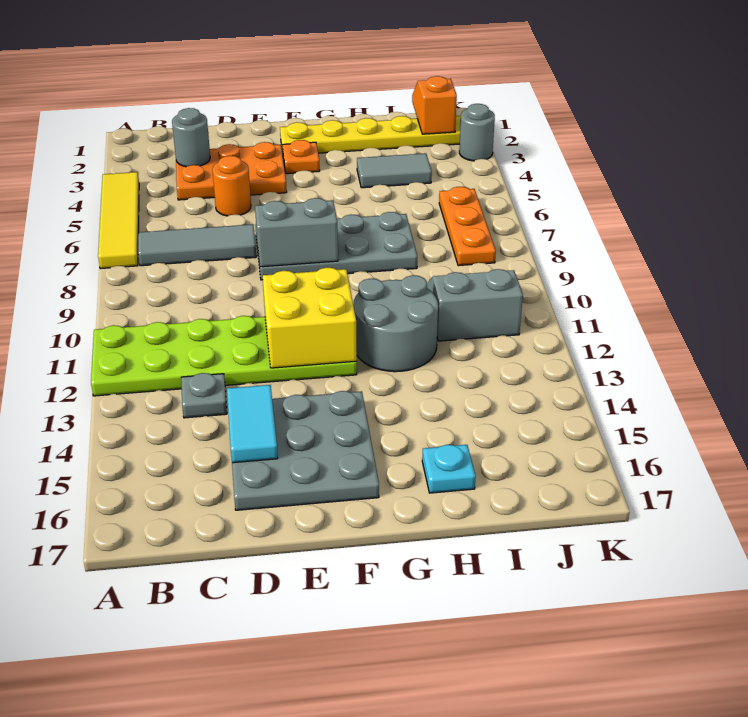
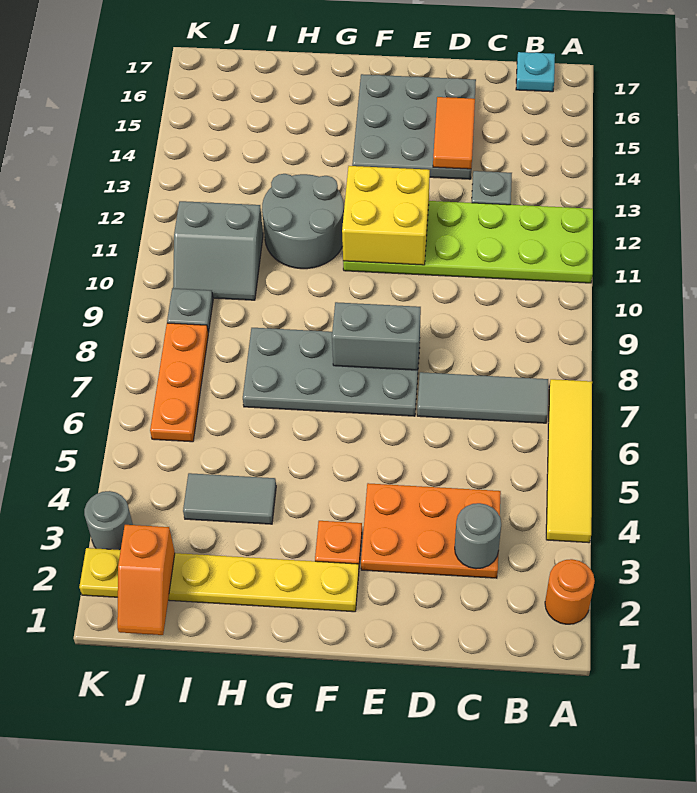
orange round brick D5 level 1 -> orange round brick A2 level 1
cyan tile D14:D15 level 2 -> orange tile D14:D15 level 2
cyan plate H16 level 1 -> cyan plate B17 level 1
none -> grey plate J9 level 1

